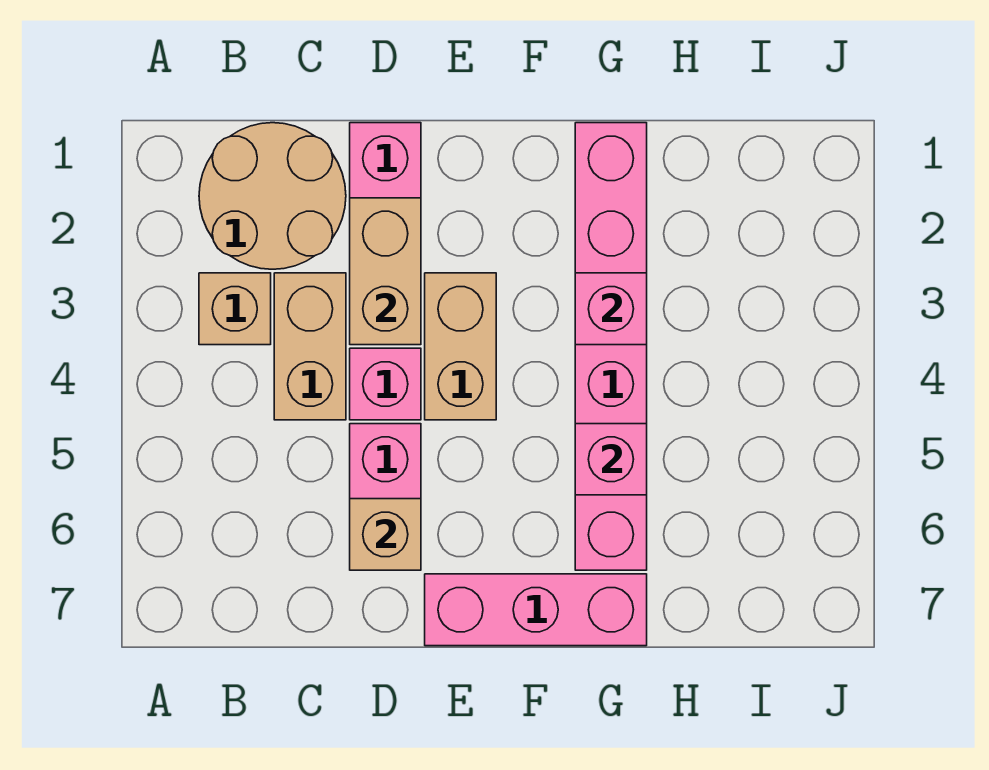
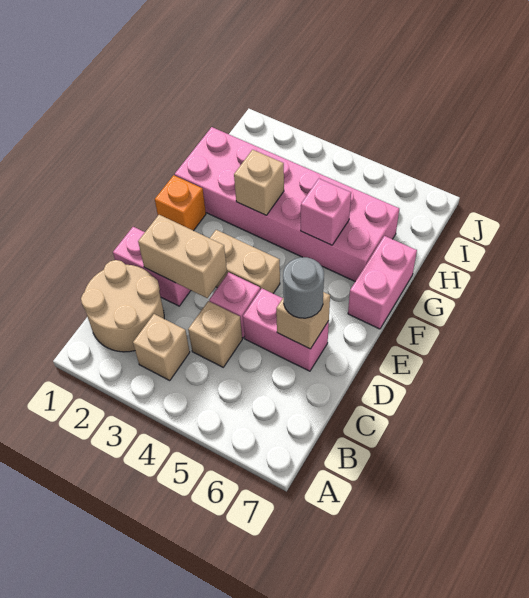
tan brick C3:C4 level 1 -> tan brick C4 level 1
none -> grey round brick D6 level 3
pink brick E7:G7 level 1 -> pink brick F7:G7 level 1
none -> orange brick F1 level 1
pink brick G1:G6 level 1 -> pink brick G1:H6 level 1
pink brick G3 level 2 -> tan brick G3 level 2

